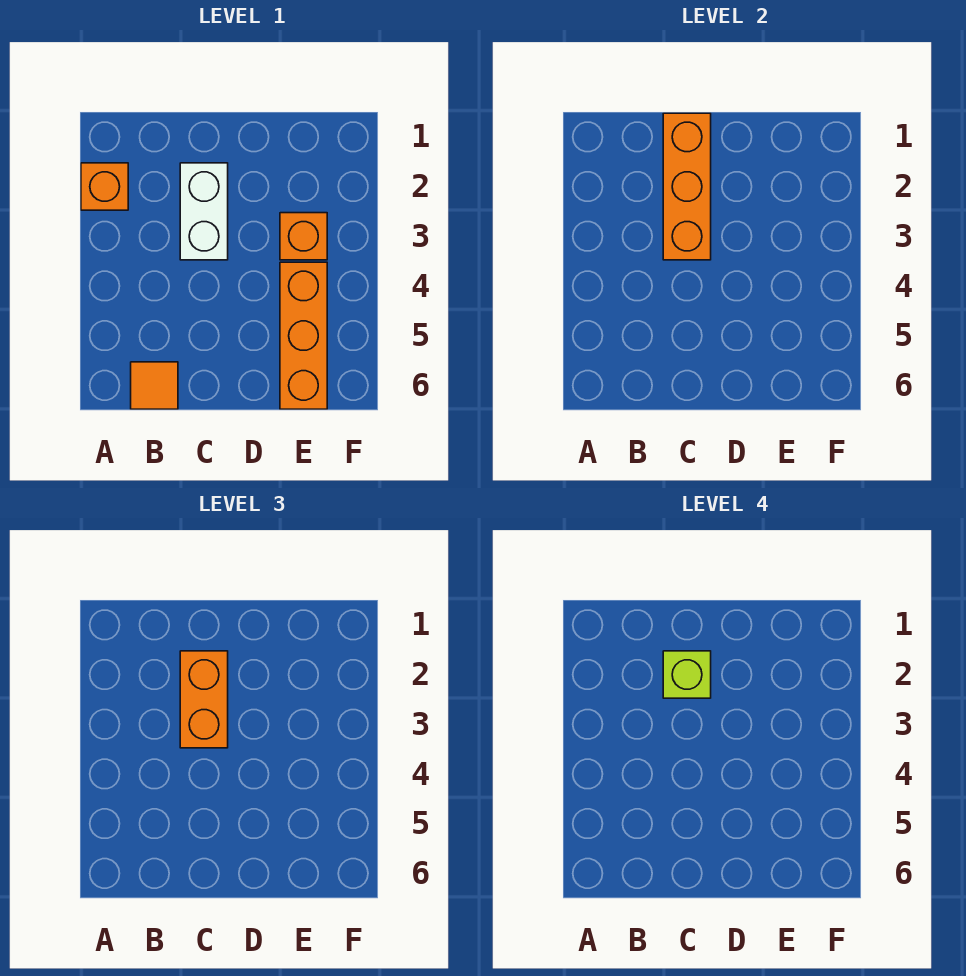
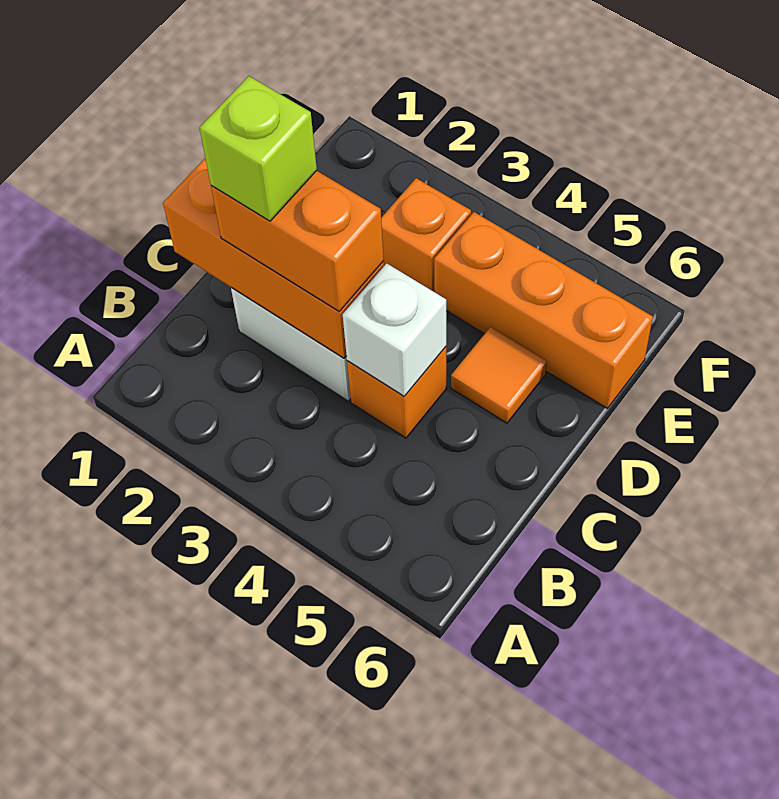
orange brick A2 level 1 -> orange brick C4 level 1
orange tile B6 level 1 -> orange tile D5 level 1
none -> white brick C4 level 2

